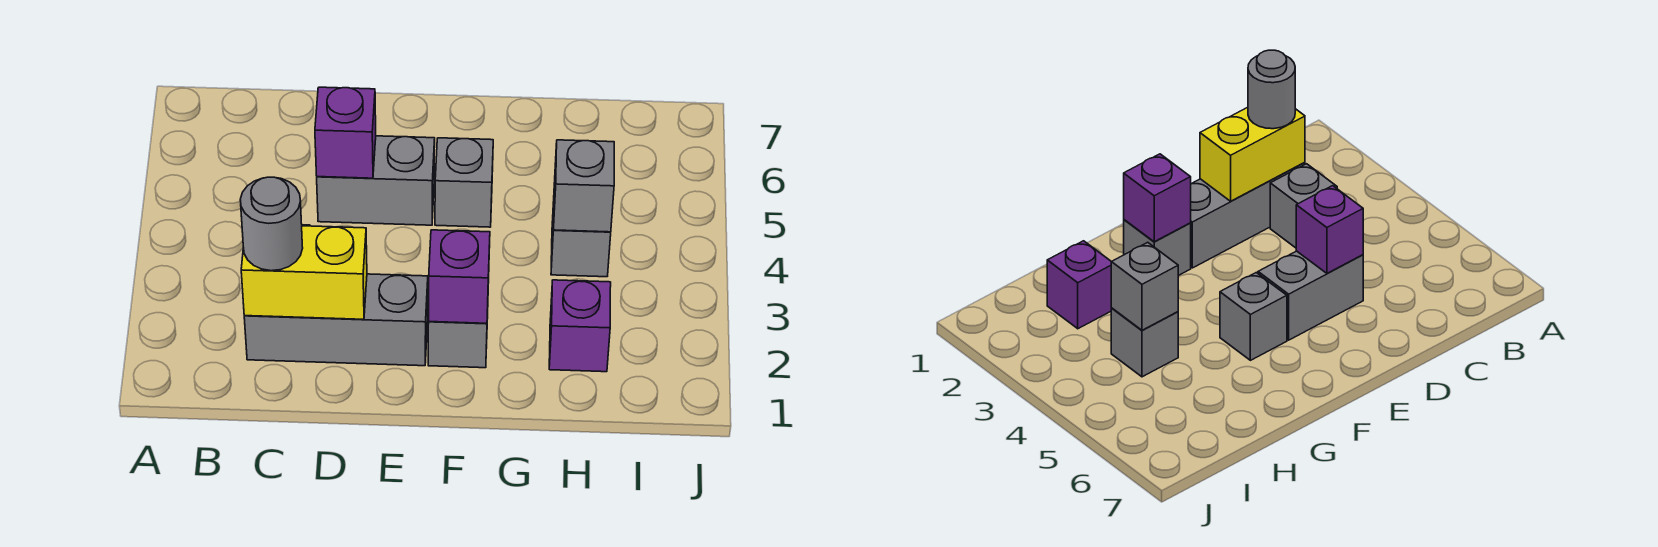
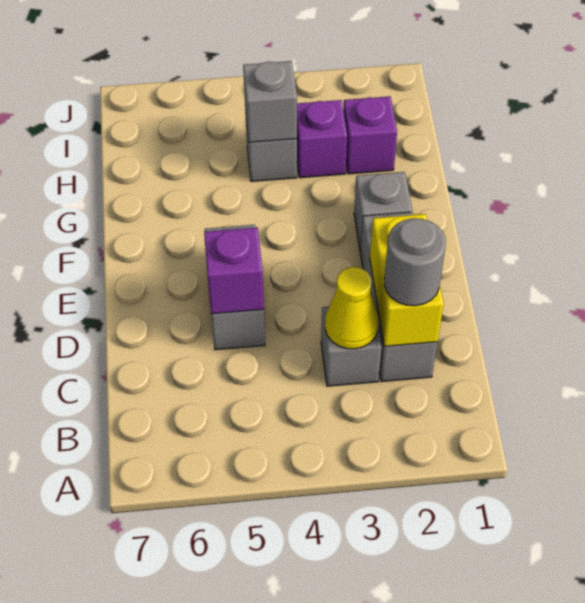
none -> yellow cone C3 level 2
purple brick F2 level 2 -> purple brick H3 level 1
grey brick F5 level 1 -> none

